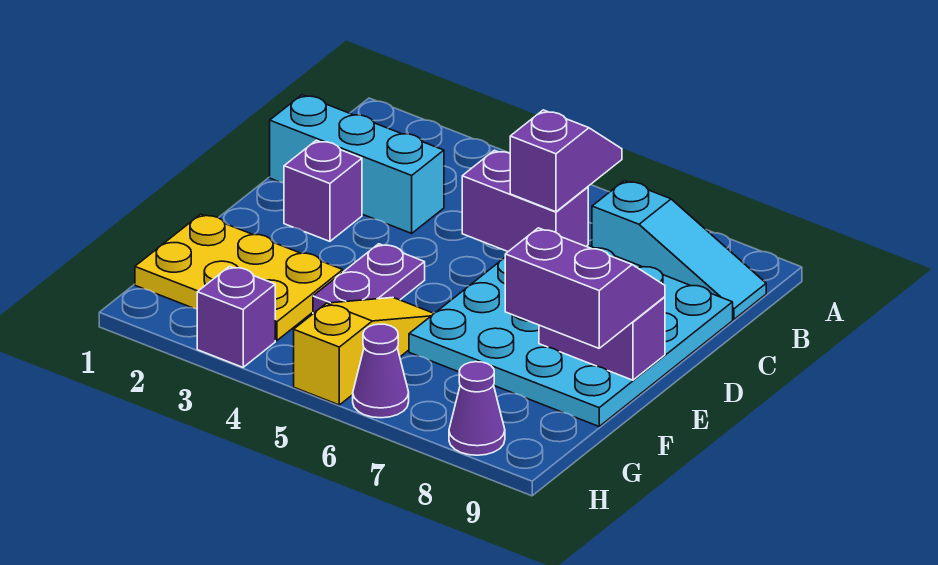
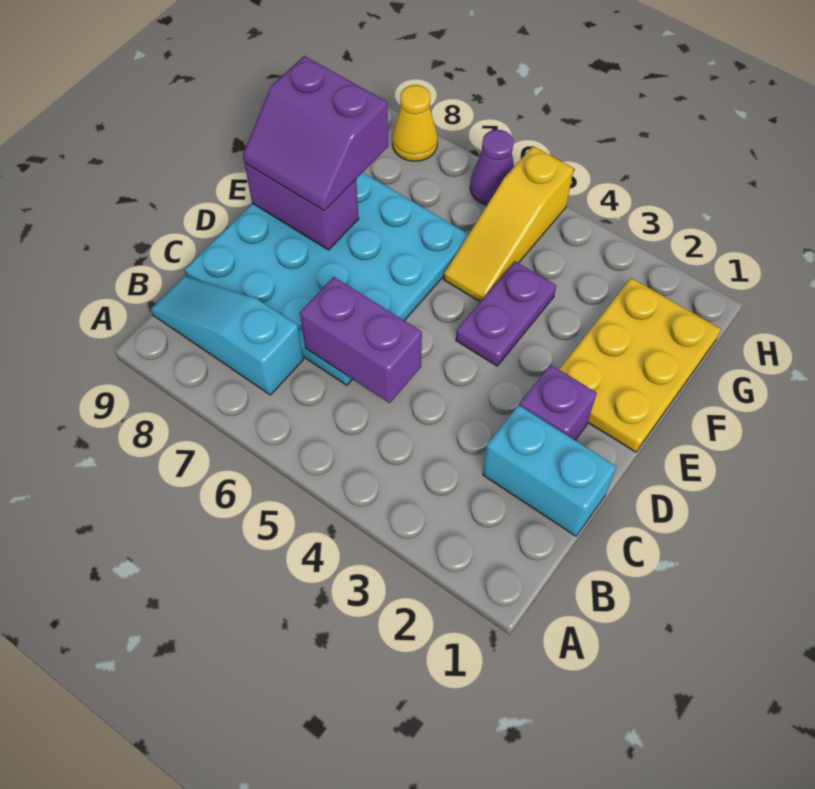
purple slope B6:C6 level 3 top C -> none
cyan brick C1:C3 level 1 -> cyan brick C1:C2 level 1
yellow plate F1:G3 level 1 -> yellow plate E1:G2 level 1
purple brick H3 level 1 -> none
purple cone H8 level 1 -> yellow cone H8 level 1

